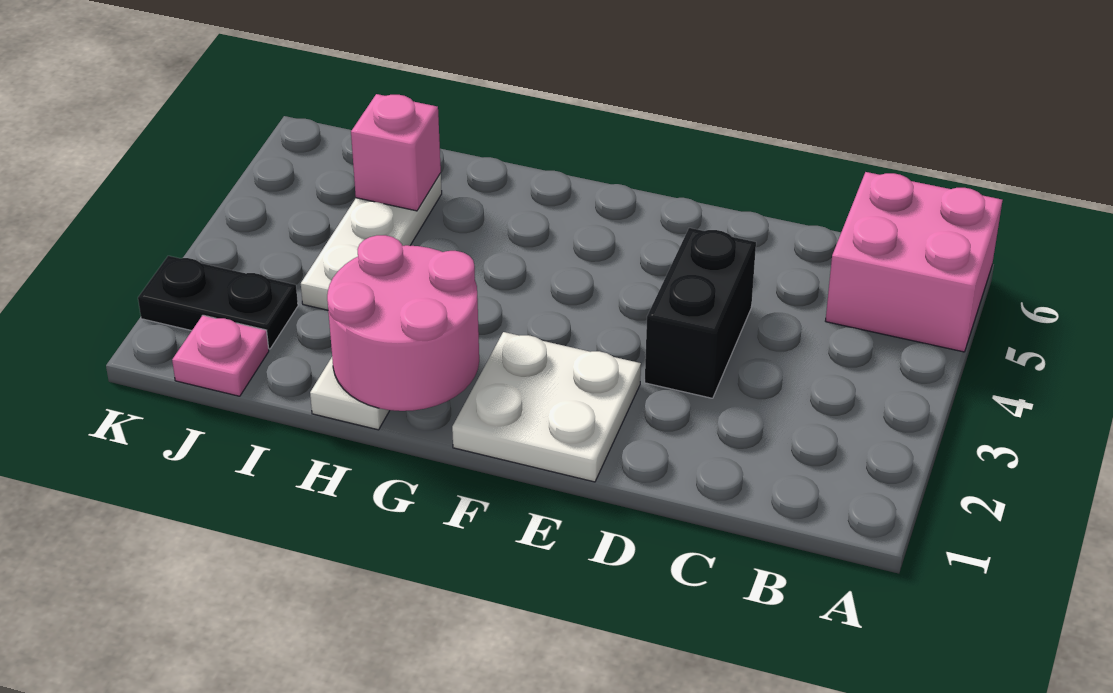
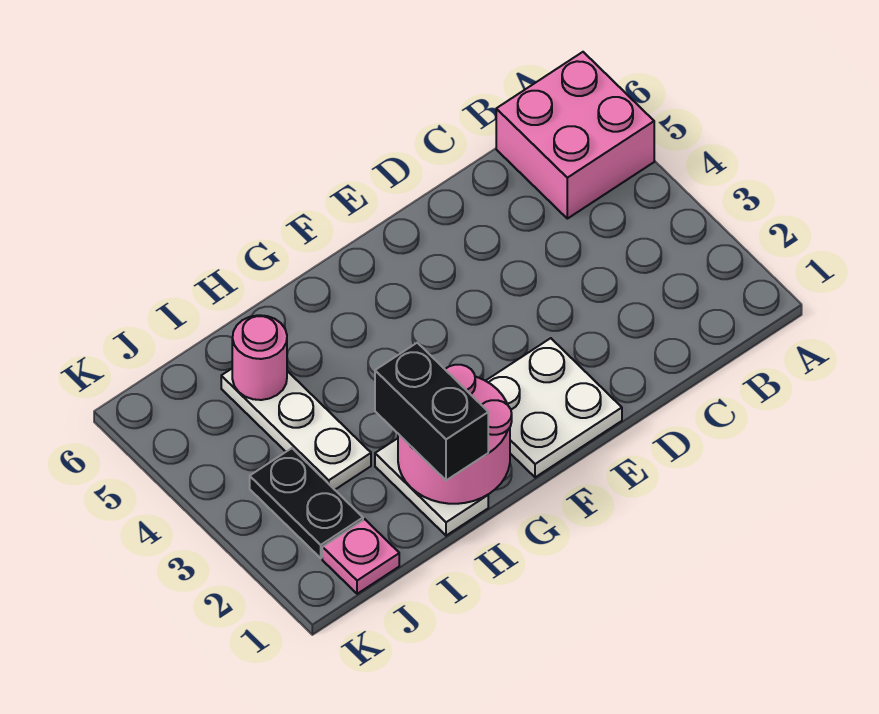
black brick D3:D4 level 1 -> black brick H1:H2 level 3
pink brick I5 level 2 -> pink round brick I5 level 2
black plate J2:K2 level 1 -> black plate J2:J3 level 1

